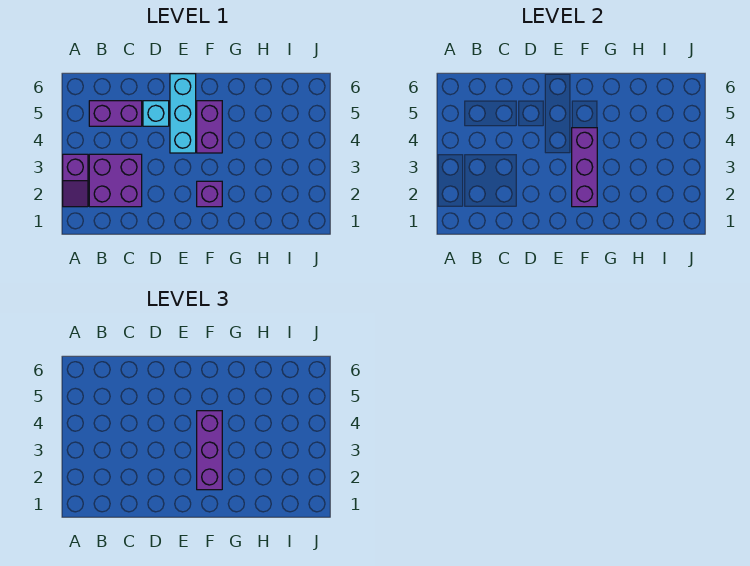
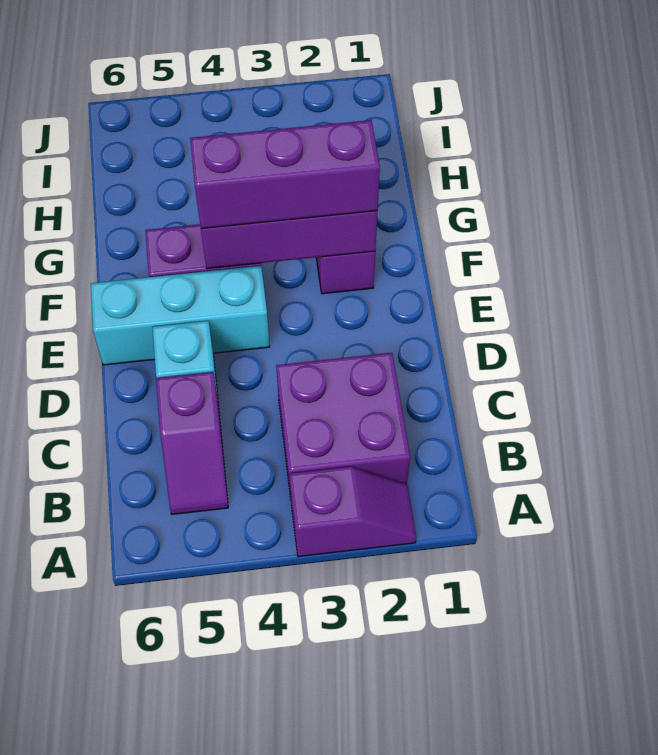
purple brick B5:C5 level 1 -> purple slope B5:C5 level 1 top C

